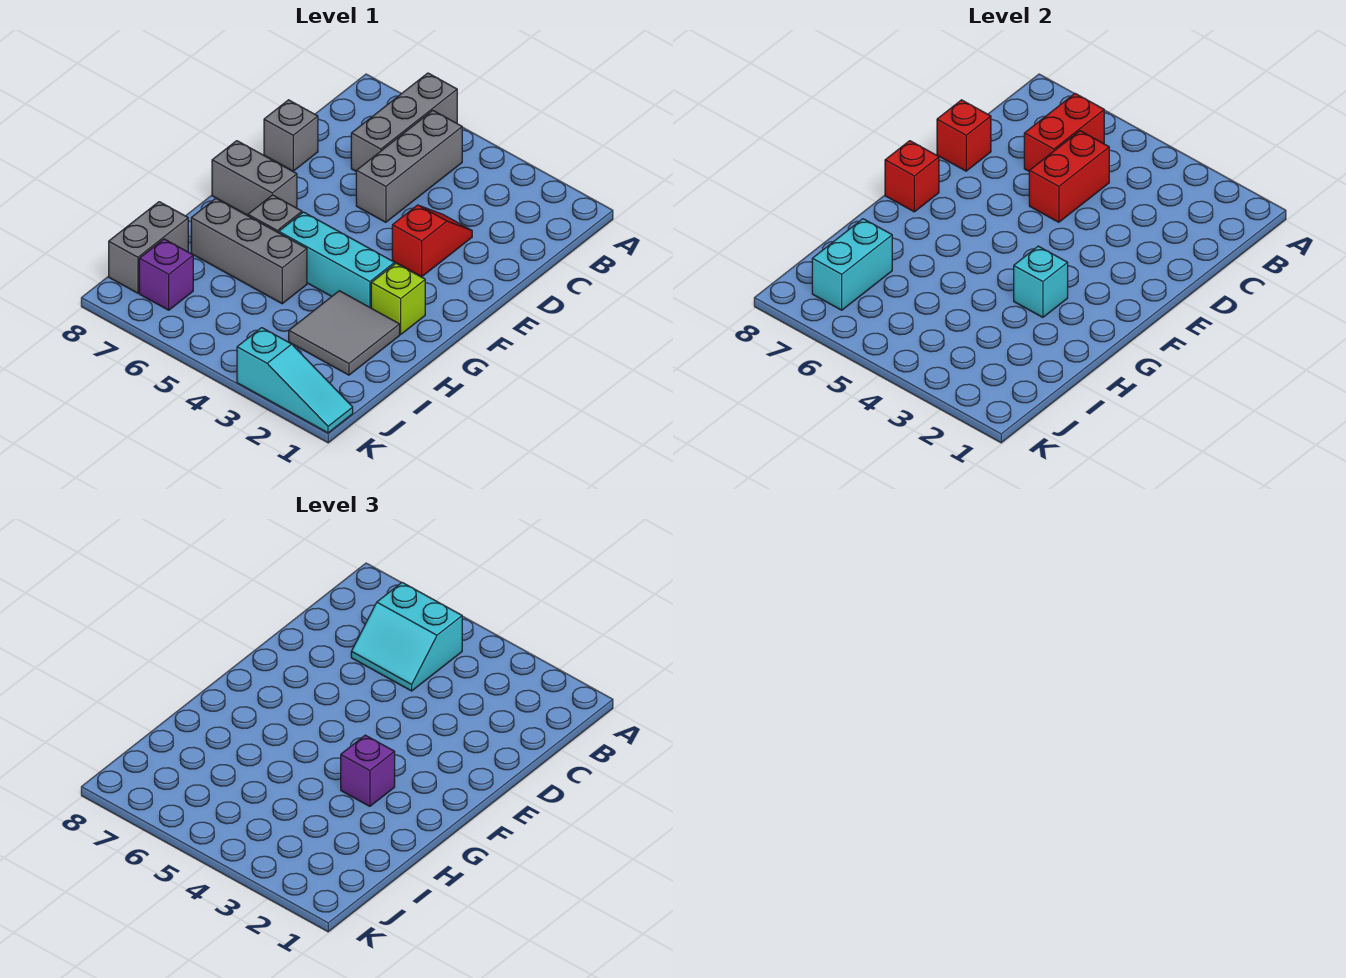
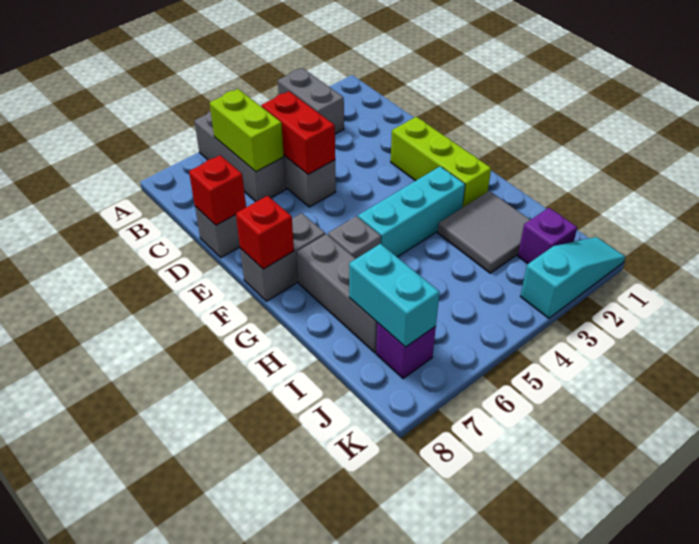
cyan slope B5:C6 level 3 top B -> none
red brick B6:C6 level 2 -> lime brick B6:C6 level 2
red slope D3:E3 level 1 top E -> none
lime brick G2 level 1 -> lime brick E2:G2 level 1
cyan brick G3 level 2 -> none
purple brick G3 level 3 -> purple brick J2 level 1
grey brick H5:H7 level 1 -> grey brick G7:I7 level 1
grey brick I8:J8 level 1 -> grey brick A3:B3 level 1

